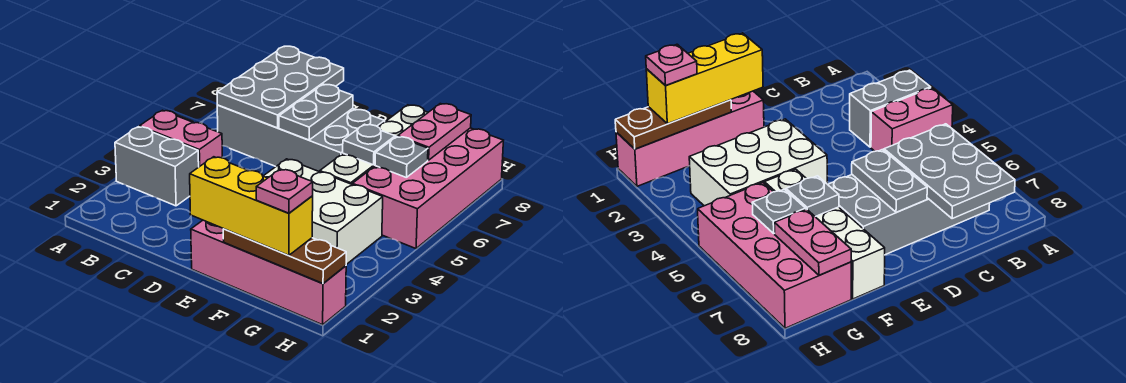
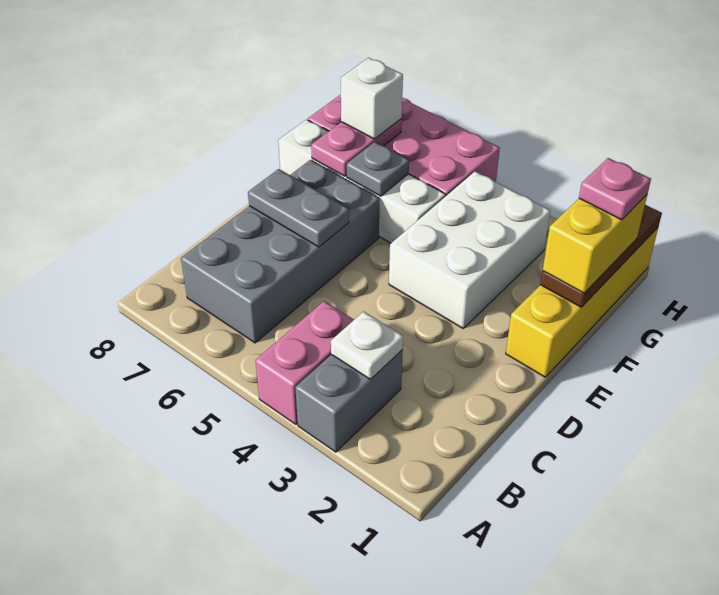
none -> white plate B3 level 2
grey plate B6:C8 level 2 -> none
pink brick E1:H1 level 1 -> yellow brick E1:H1 level 1
yellow brick E1:G1 level 3 -> yellow brick F1:G1 level 3
grey plate G6 level 2 -> none
pink plate G7:G8 level 2 -> pink plate F7:G7 level 2
none -> white brick G7 level 3

